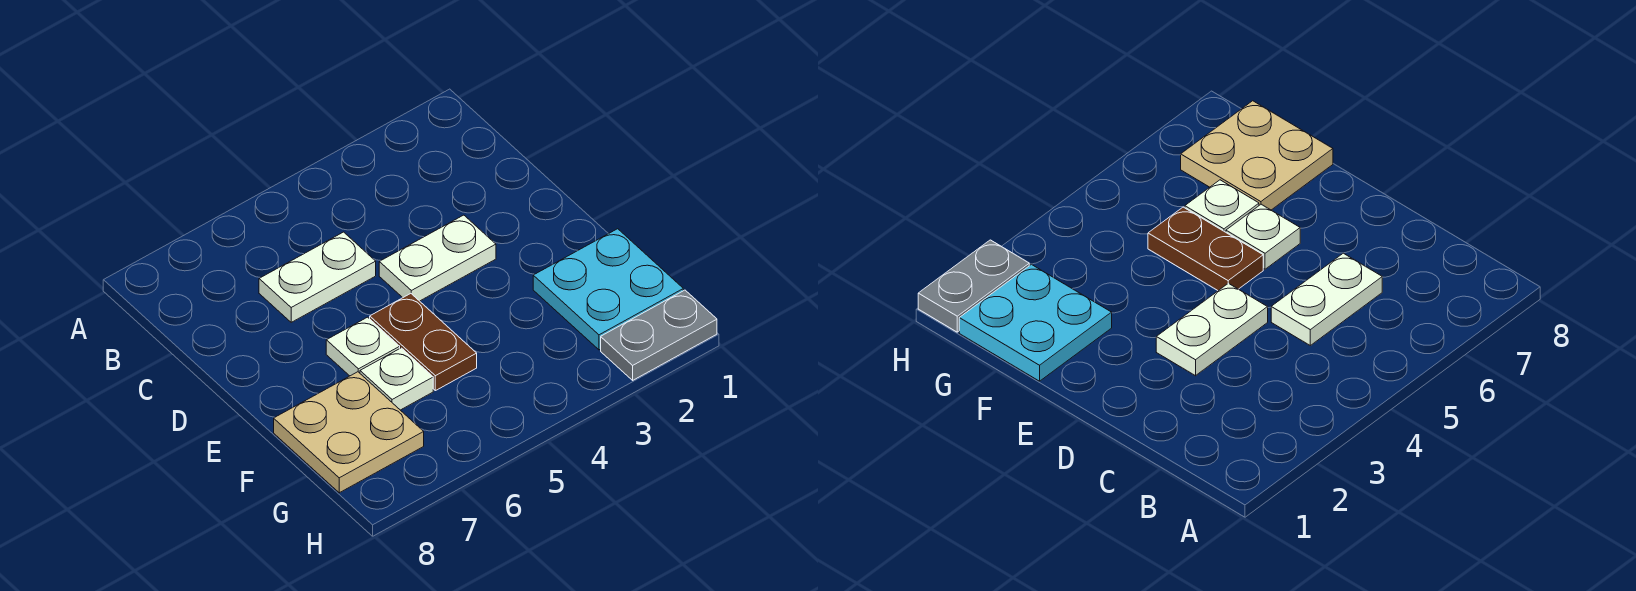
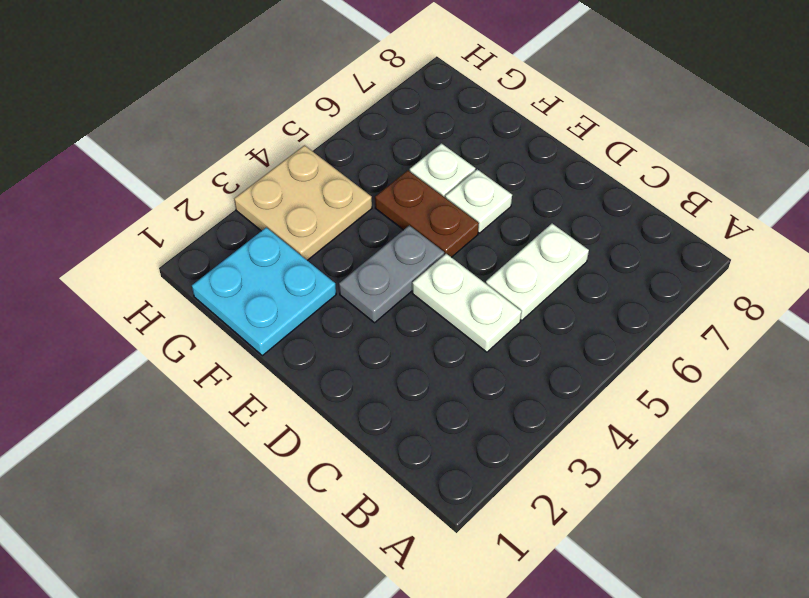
white plate D3:D4 level 1 -> white plate C4:D4 level 1
tan plate F7:G8 level 1 -> tan plate G3:H4 level 1
grey plate H1:H2 level 1 -> grey plate E3:E4 level 1

